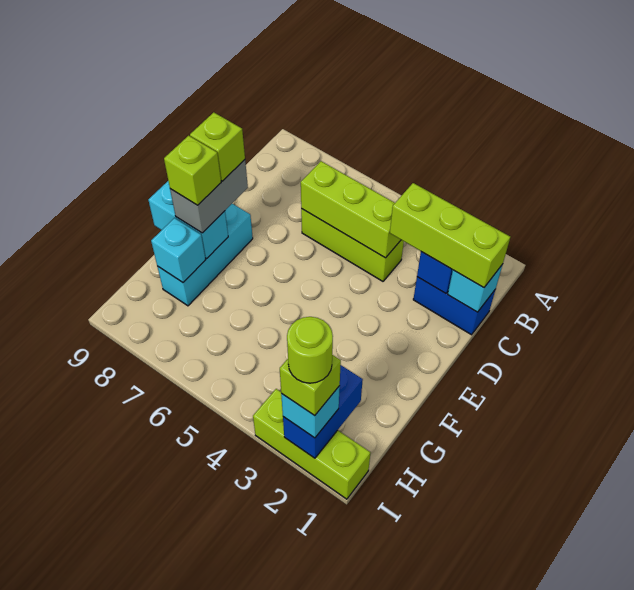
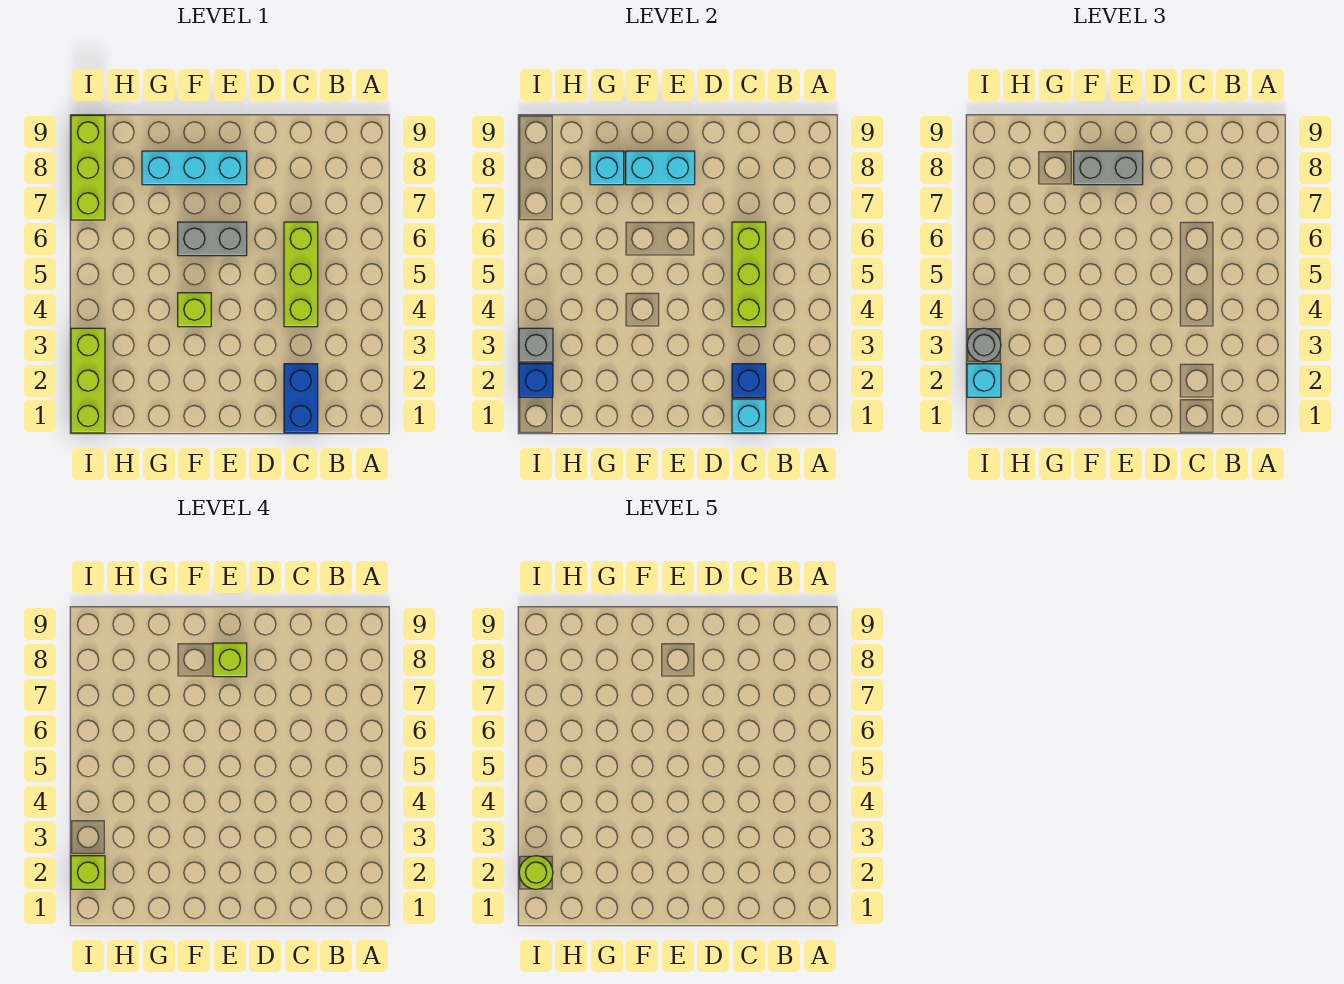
lime brick C1:C3 level 3 -> lime brick I7:I9 level 1
none -> grey brick E6:F6 level 1
cyan brick F8:F9 level 2 -> cyan brick E8:F8 level 2
lime brick F8 level 4 -> lime brick F4 level 1
blue brick H2:I2 level 2 -> blue brick I2 level 2
none -> grey brick I3 level 2
none -> grey round brick I3 level 3

